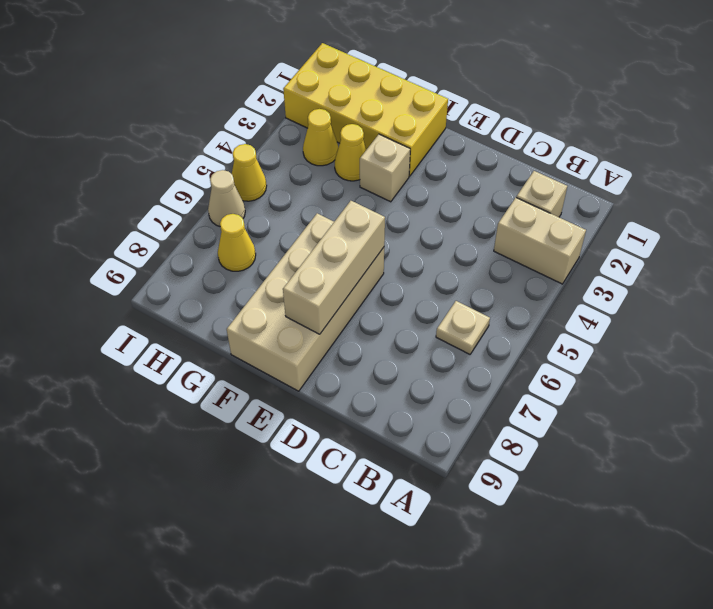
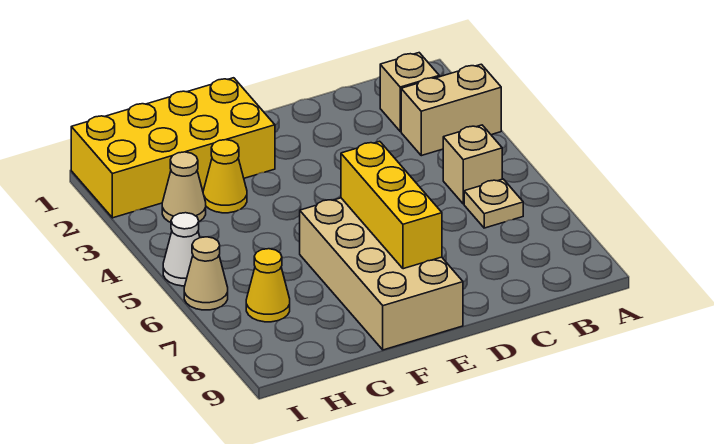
tan brick E6:E8 level 2 -> yellow brick E6:E8 level 2
tan brick F3 level 1 -> tan brick B5 level 1
yellow cone H3 level 1 -> tan cone H3 level 1
yellow cone I5 level 1 -> white cone I5 level 1

